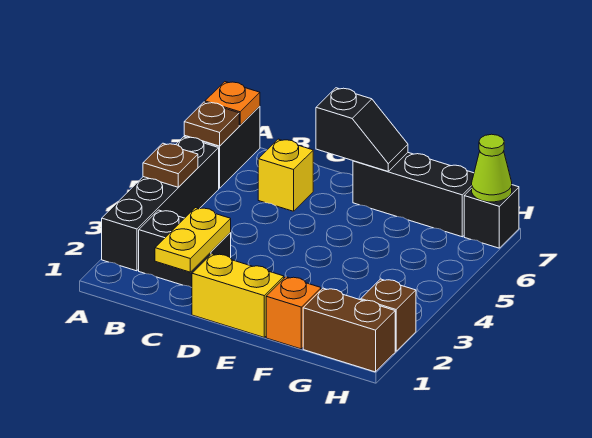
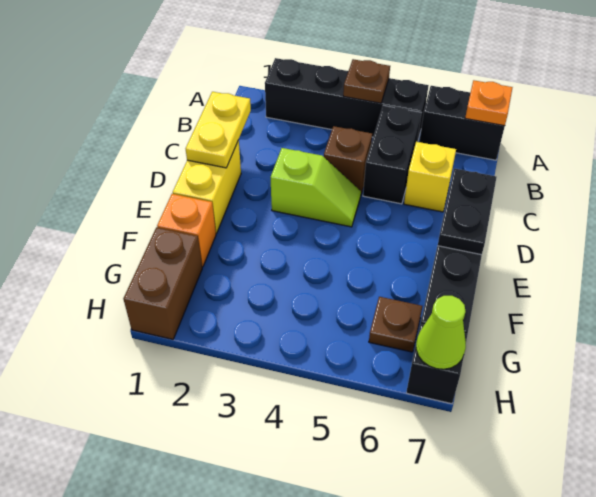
brown plate A6 level 2 -> brown plate G6 level 1
black brick B2:C2 level 1 -> black brick B5:C5 level 1
yellow plate C1:C2 level 2 -> yellow plate C1:D1 level 2
none -> lime slope D3:D4 level 1 top 3
black slope D7:E7 level 2 top D -> black plate D7:E7 level 2
brown brick H2 level 1 -> brown brick C4 level 1

